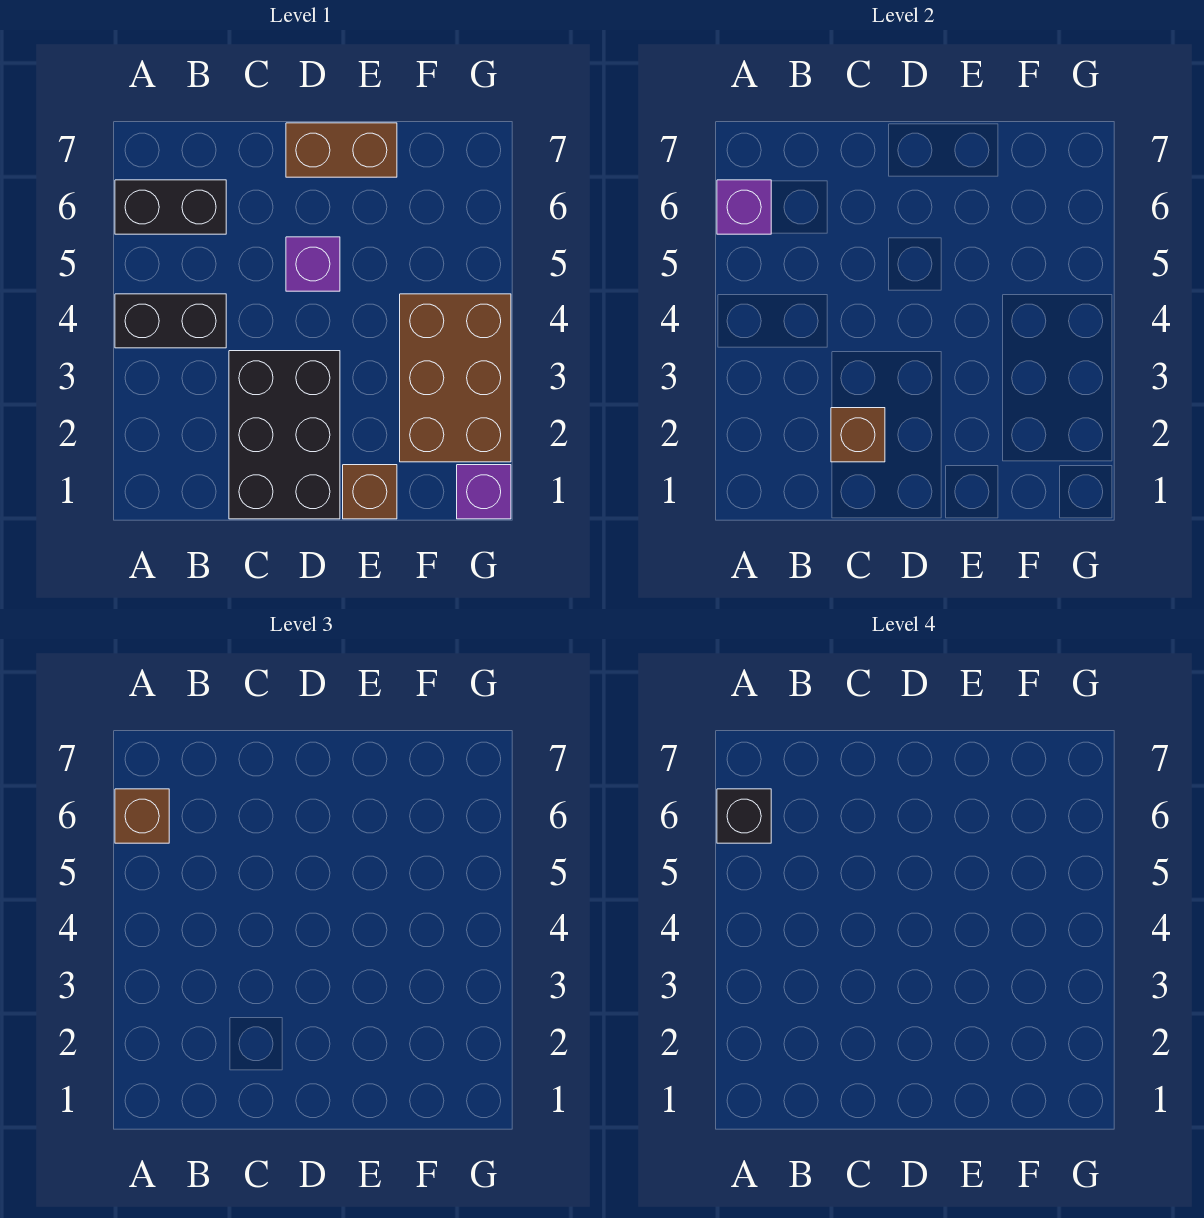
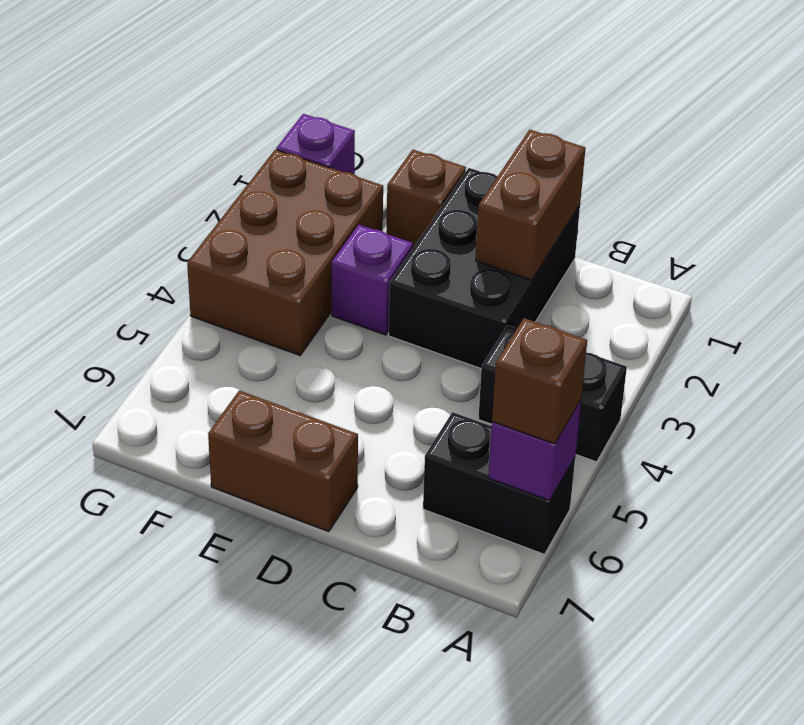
black brick A6 level 4 -> none
brown brick C2 level 2 -> brown brick C1:C2 level 2
purple brick D5 level 1 -> purple brick E3 level 1

